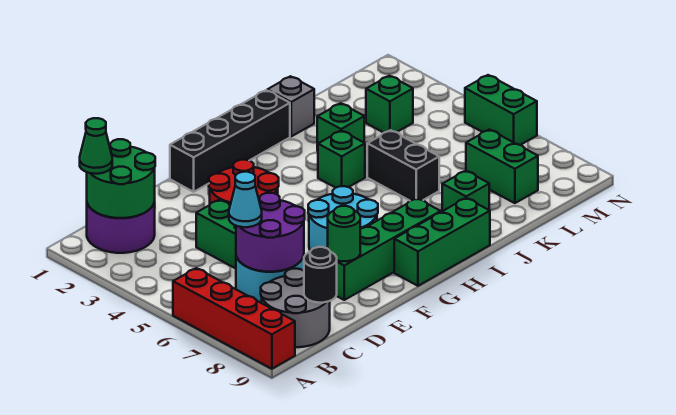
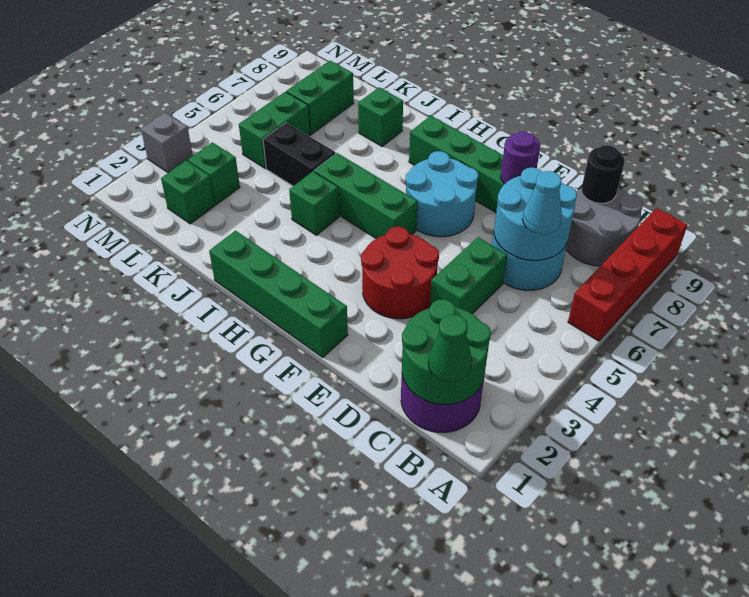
purple round brick C6:D7 level 2 -> cyan round brick C6:D7 level 2
green round brick E8 level 2 -> purple round brick E8 level 2
black brick F1:I1 level 1 -> green brick F1:I1 level 1
green brick G9:I9 level 1 -> green brick G5:I5 level 1
grey brick J1 level 1 -> grey brick N3 level 1
green brick J3 level 1 -> green brick L2 level 1
black brick J5:J6 level 1 -> black brick J5:K5 level 1
green brick N5:N6 level 1 -> green brick L5:L6 level 1

